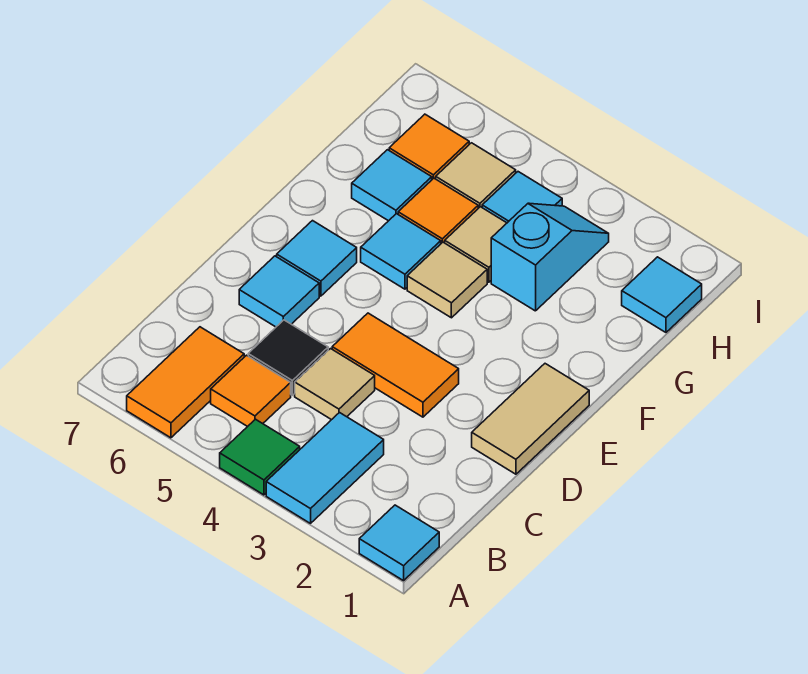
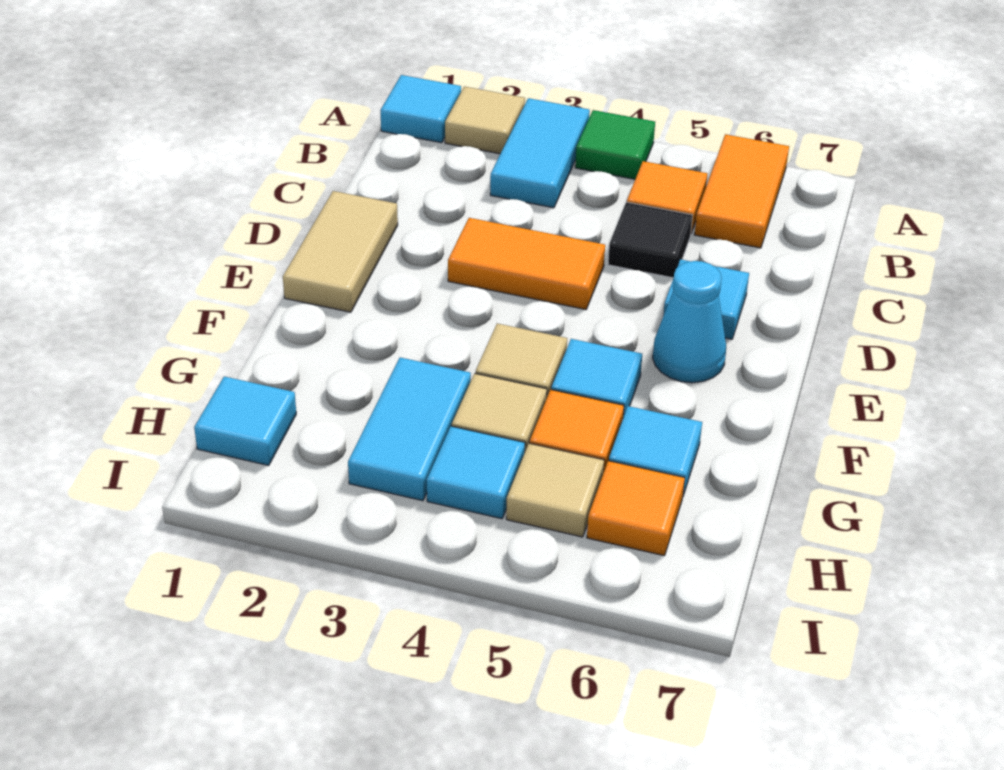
tan tile C4 level 1 -> tan tile A2 level 1
cyan tile E6 level 1 -> cyan cone E6 level 1
cyan slope G3:H3 level 1 top G -> cyan tile G3:H3 level 1

